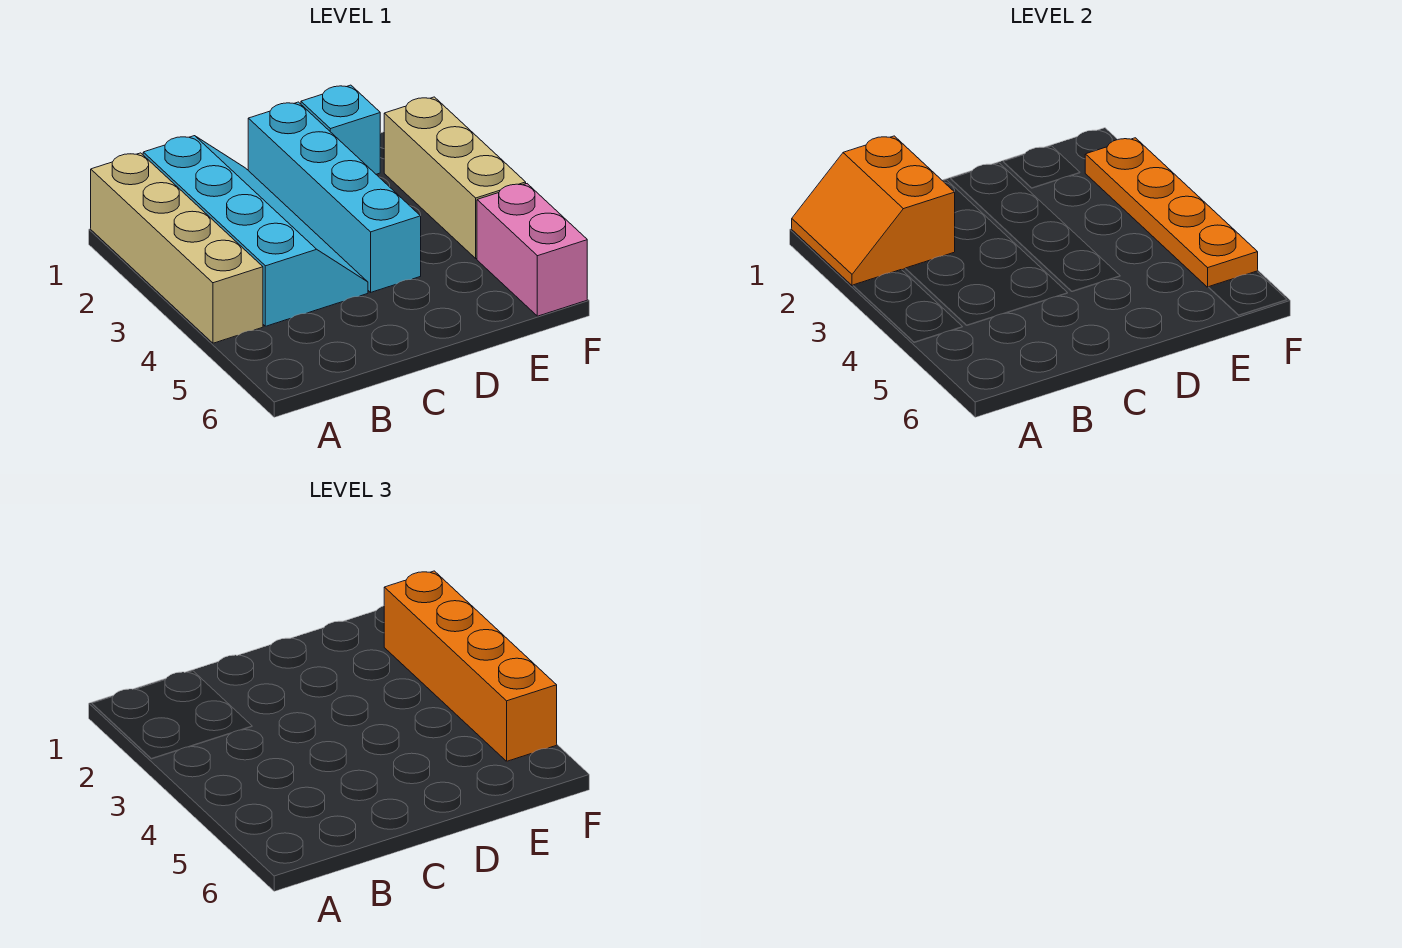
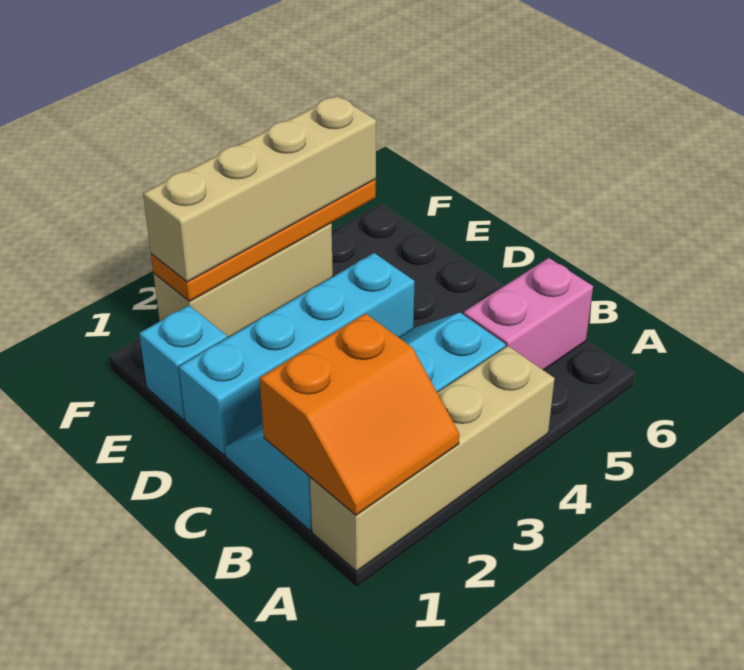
orange brick F2:F5 level 3 -> tan brick F2:F5 level 3
pink brick F5:F6 level 1 -> pink brick B5:B6 level 1

